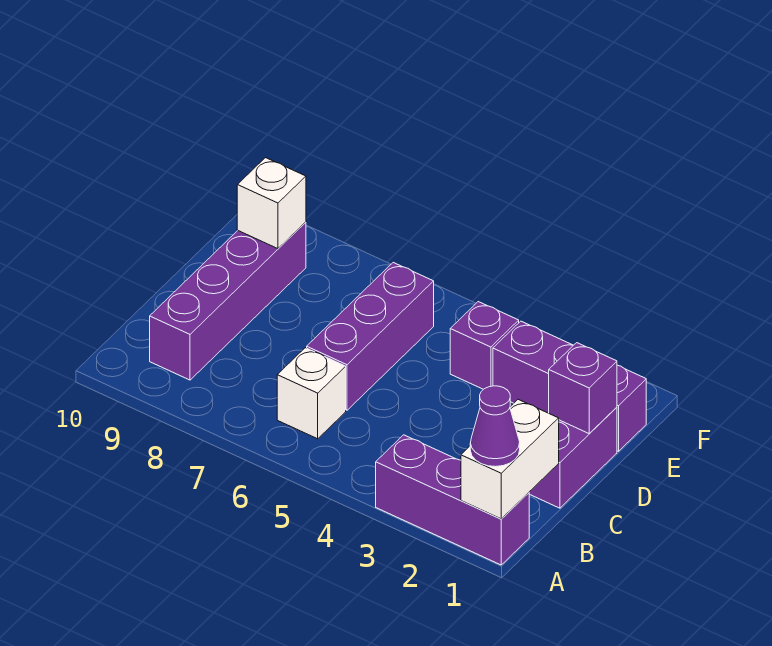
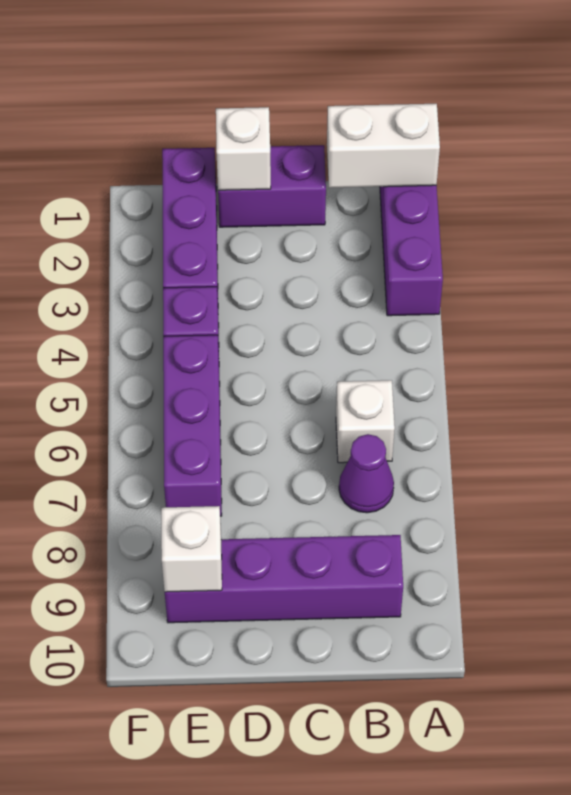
purple cone A1 level 3 -> purple cone B7 level 1
purple brick C6:E6 level 1 -> purple brick E5:E7 level 1
purple brick D1 level 2 -> white brick D1 level 2

